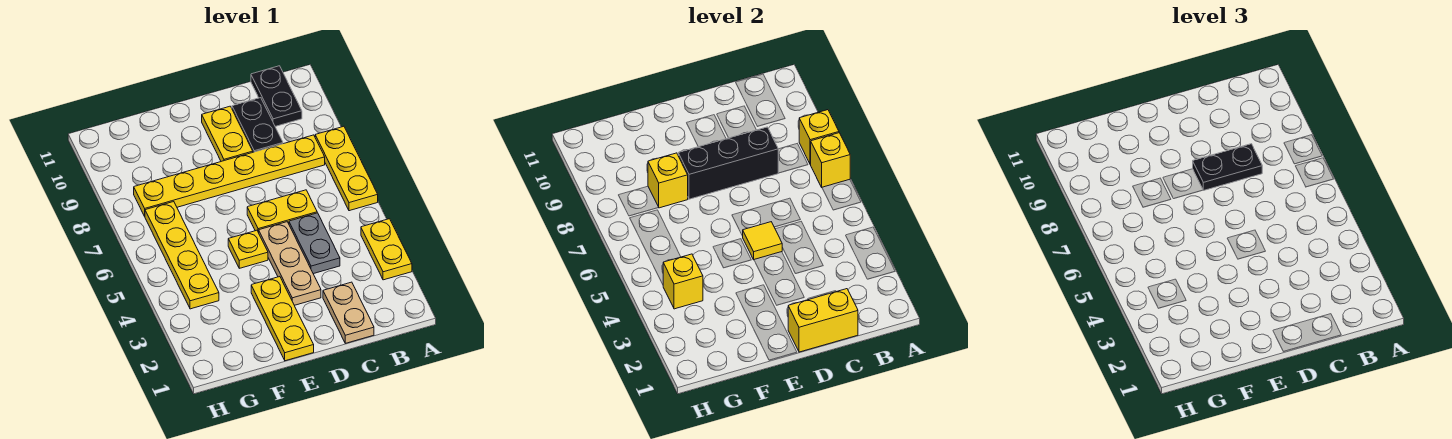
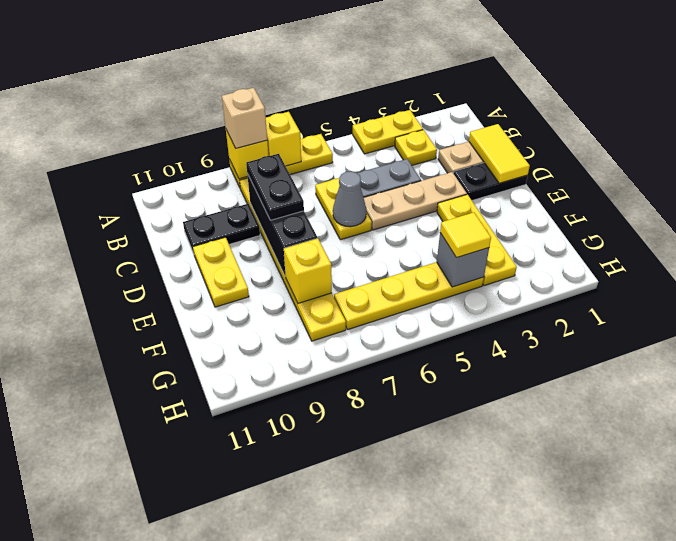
none -> tan brick A8 level 3
black plate B10:B11 level 1 -> black plate D1:D2 level 1
yellow brick C1:D1 level 2 -> yellow tile C1:D1 level 2
yellow tile D5 level 2 -> yellow tile G4 level 3
none -> grey cone D6 level 2
yellow plate D9:D10 level 1 -> yellow plate D10:E10 level 1
yellow plate E1:E3 level 1 -> yellow plate E3:G3 level 1
yellow plate E5 level 1 -> yellow plate B3 level 1
yellow brick G4 level 2 -> grey brick G4 level 2

